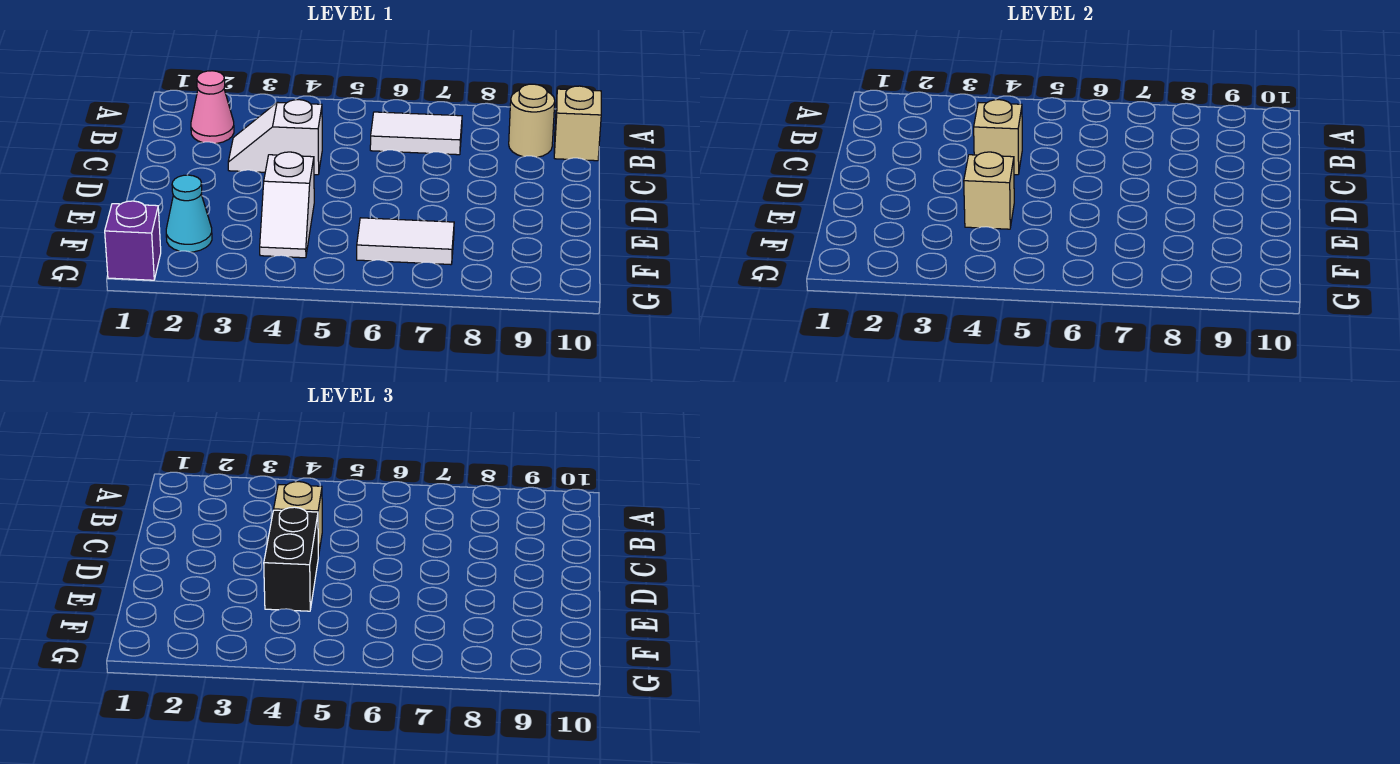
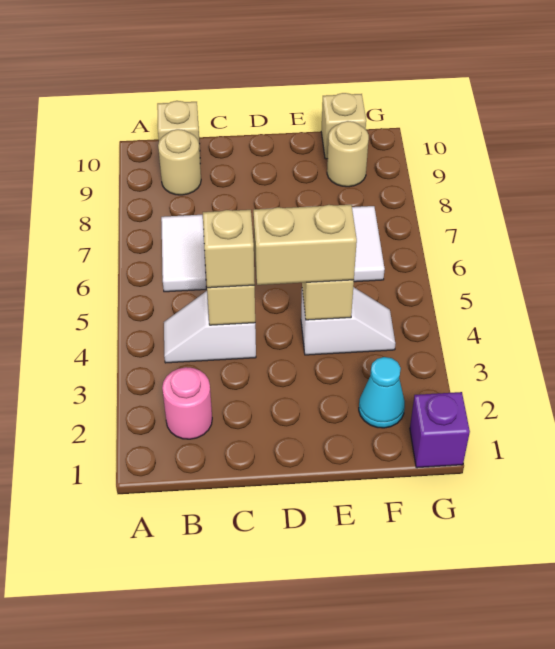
pink cone B2 level 1 -> pink round brick B2 level 1
white slope C3:C4 level 1 top 4 -> white slope B4:C4 level 1 top C
black brick D4:E4 level 3 -> tan brick D4:E4 level 3
none -> tan round brick F9 level 1
none -> tan brick F10 level 1

